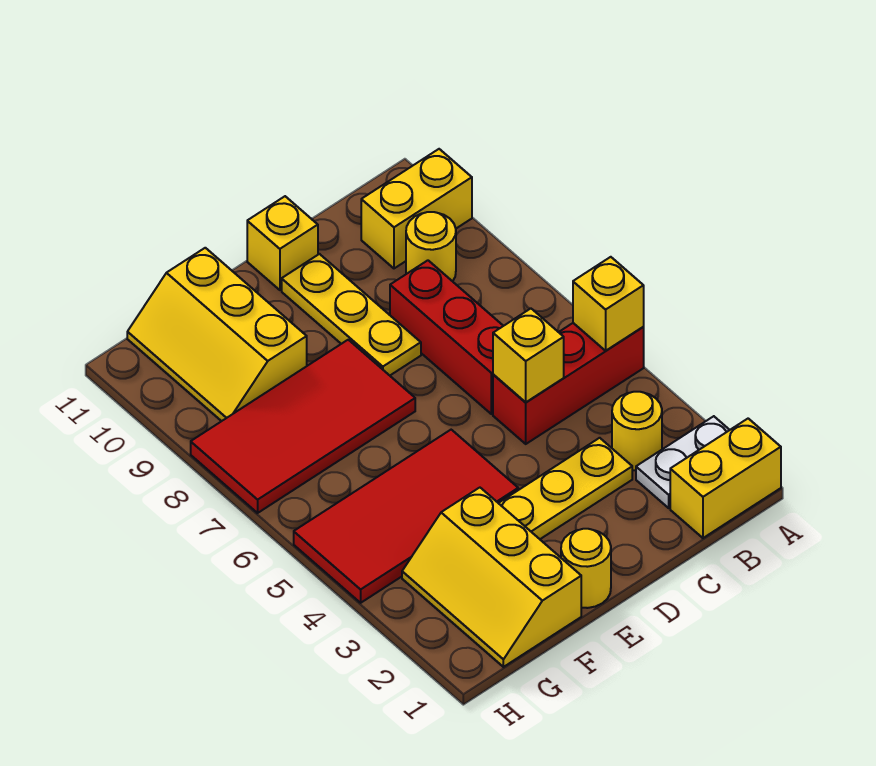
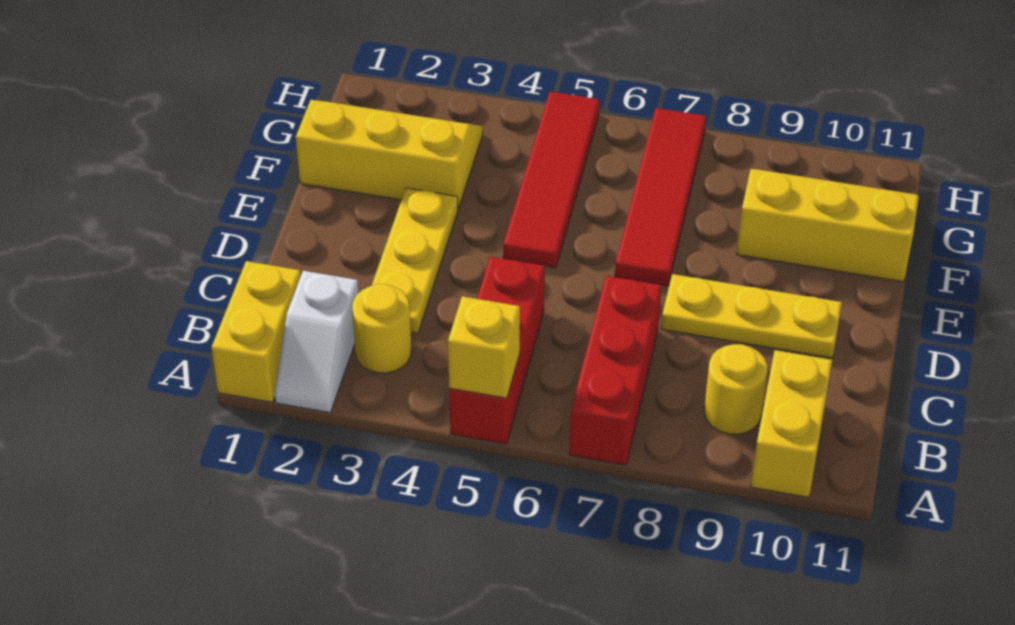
white plate A2:B2 level 1 -> white slope A2:B2 level 1 top B
yellow brick C5 level 2 -> none
red brick C6:C8 level 1 -> red brick A7:C7 level 1
yellow brick D11 level 1 -> none
yellow round brick E1 level 1 -> none
red tile E4:H5 level 1 -> red tile E5:H5 level 1
red tile E7:H8 level 1 -> red tile E7:H7 level 1

